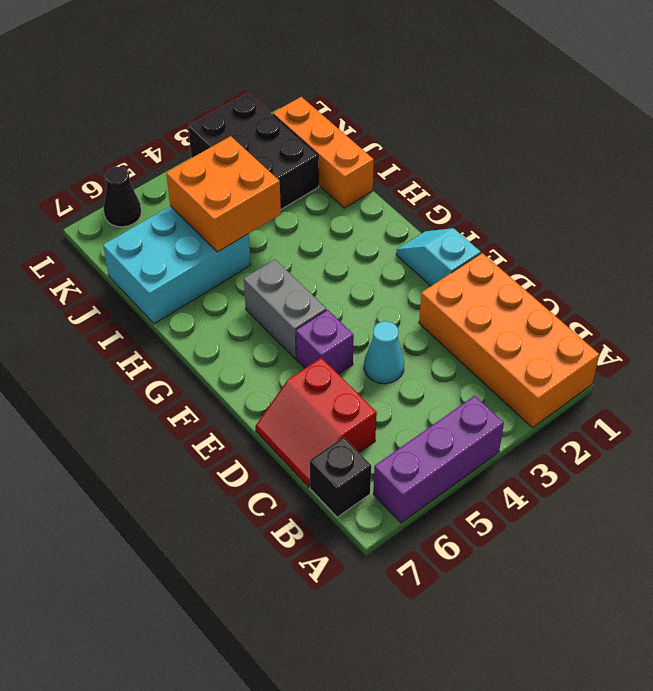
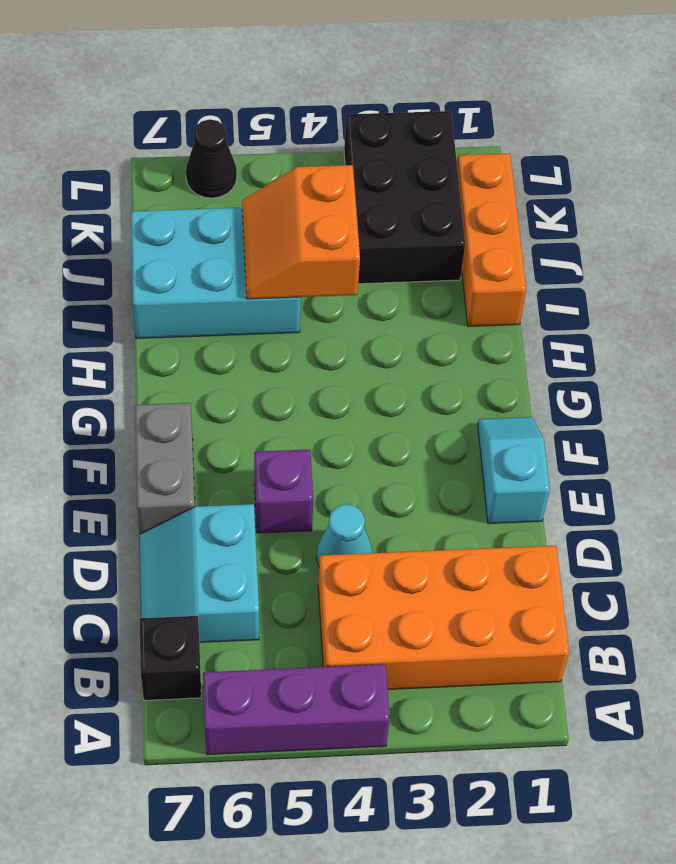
orange brick A1:D2 level 1 -> orange brick B1:C4 level 1
red slope C6:D7 level 1 top 6 -> cyan slope C6:D7 level 1 top 6
grey brick F5:G5 level 1 -> grey brick E7:F7 level 1
orange brick I4:J5 level 2 -> orange slope I4:J5 level 2 top 4

